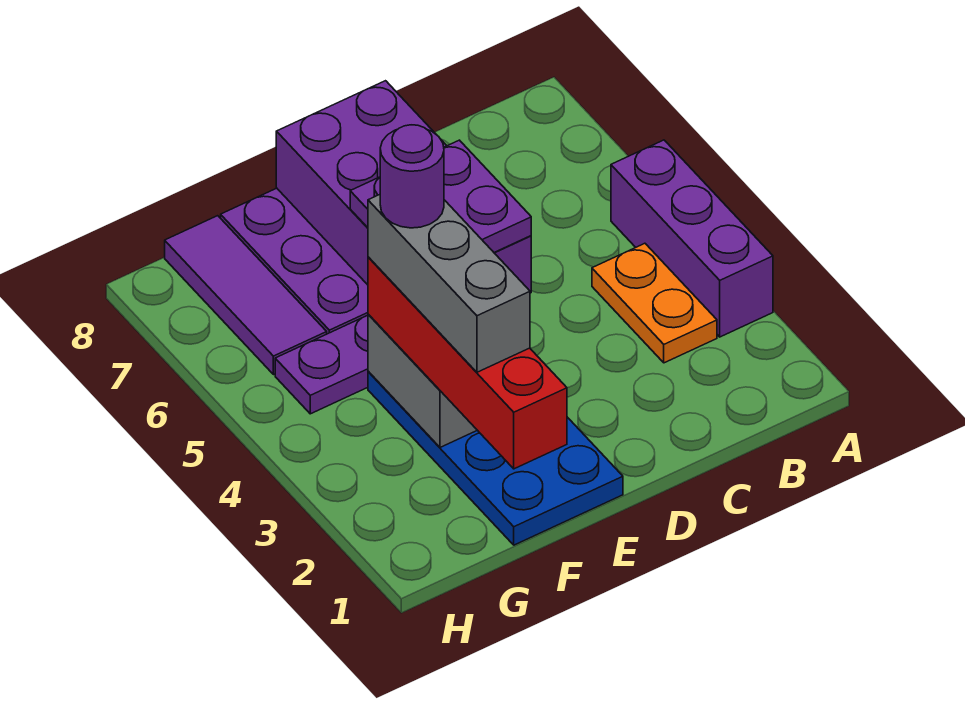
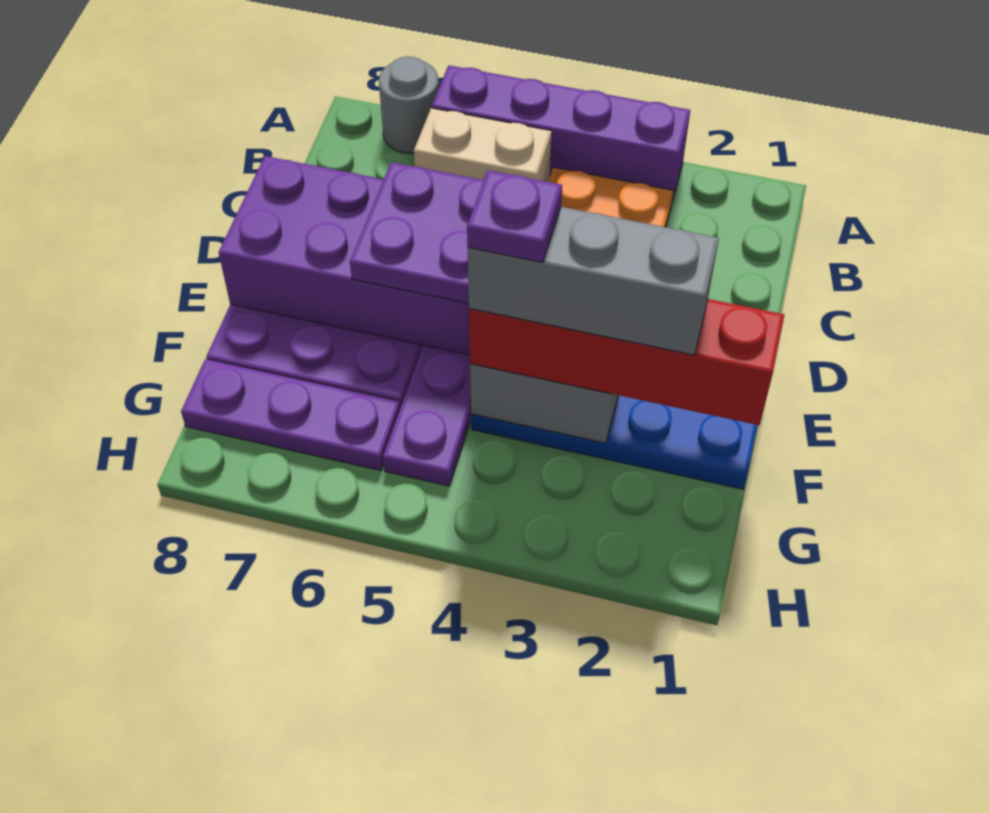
purple brick A3:A5 level 1 -> purple brick A3:A6 level 1
none -> grey round brick A7 level 1
none -> tan brick B5:B6 level 1
purple round brick F4 level 5 -> purple plate F4 level 5
purple tile G6:G8 level 1 -> purple plate G6:G8 level 1

